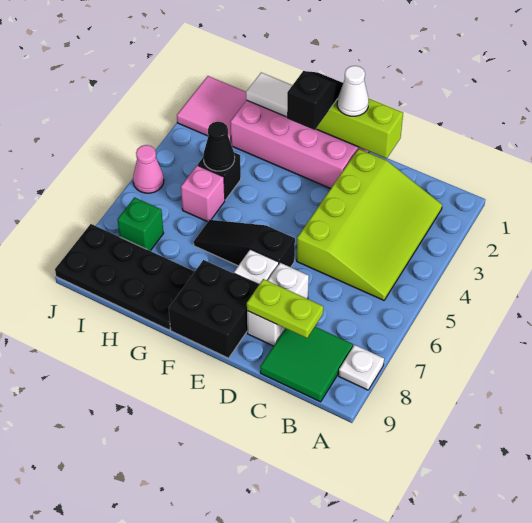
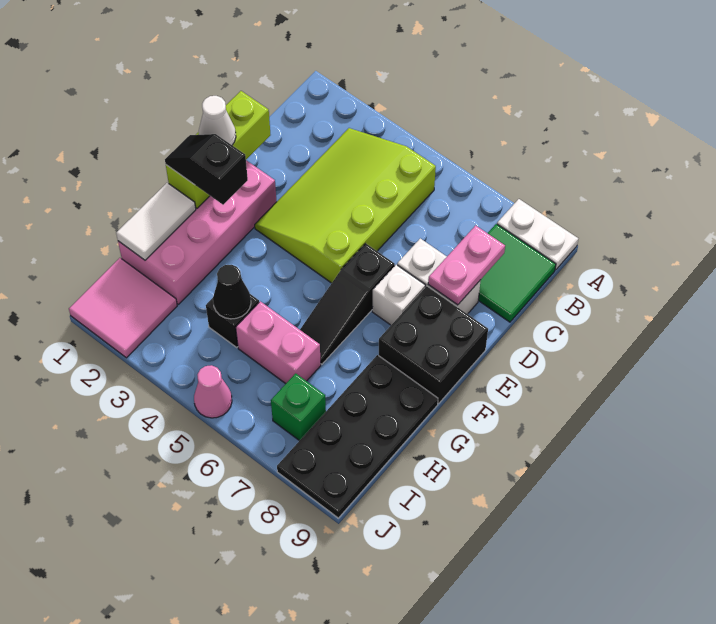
white plate A8 level 1 -> white plate A8:A9 level 1
lime slope B2:D5 level 1 top D -> lime slope B3:E5 level 1 top 5
lime plate C8:D8 level 2 -> pink plate C8:D8 level 2
pink brick H5 level 1 -> pink brick H5:H6 level 1

